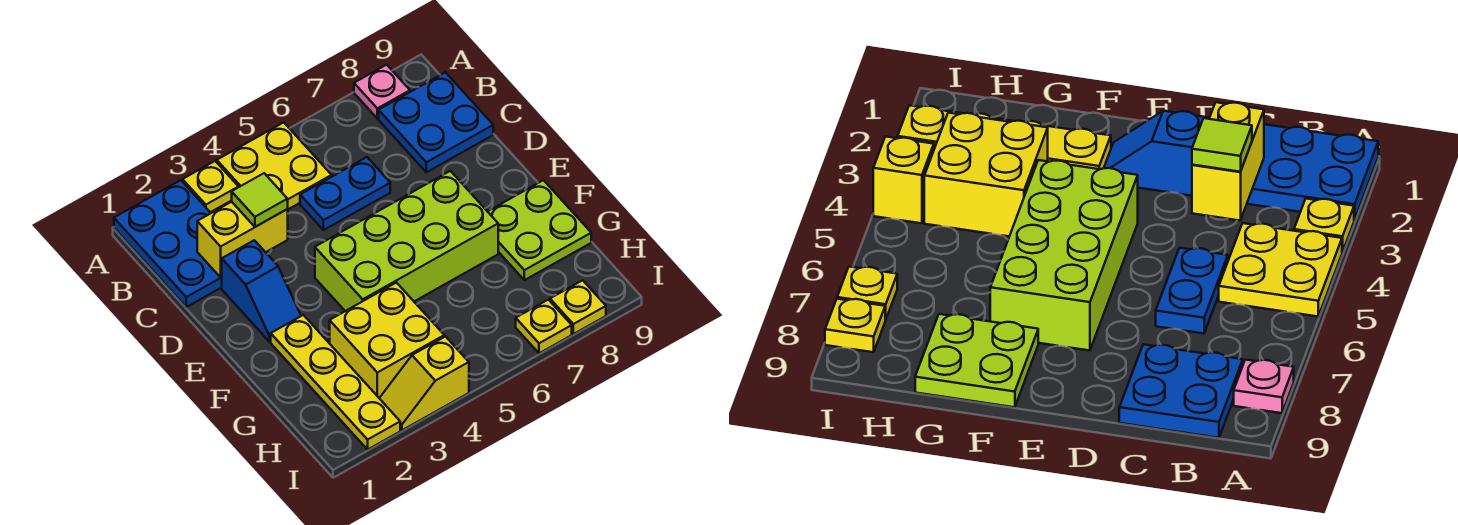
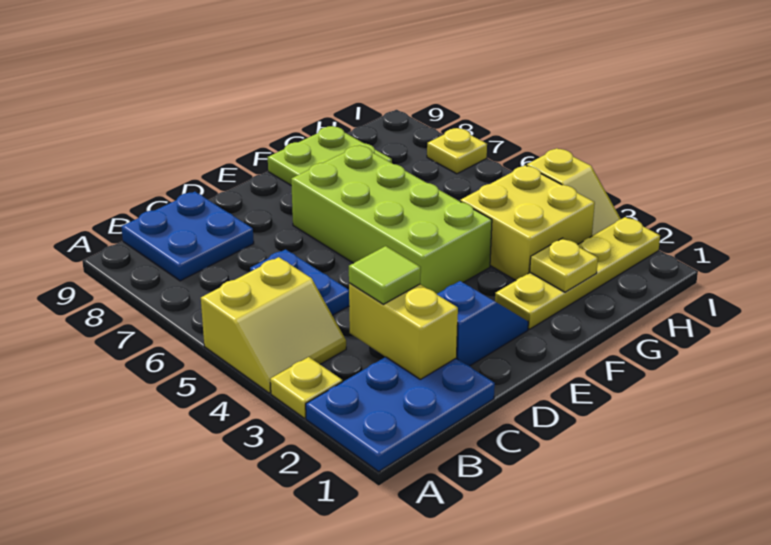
yellow plate A4:B5 level 1 -> yellow slope A4:B5 level 1 top 5
pink plate A8 level 1 -> none
yellow plate I8 level 1 -> yellow plate G2 level 2

